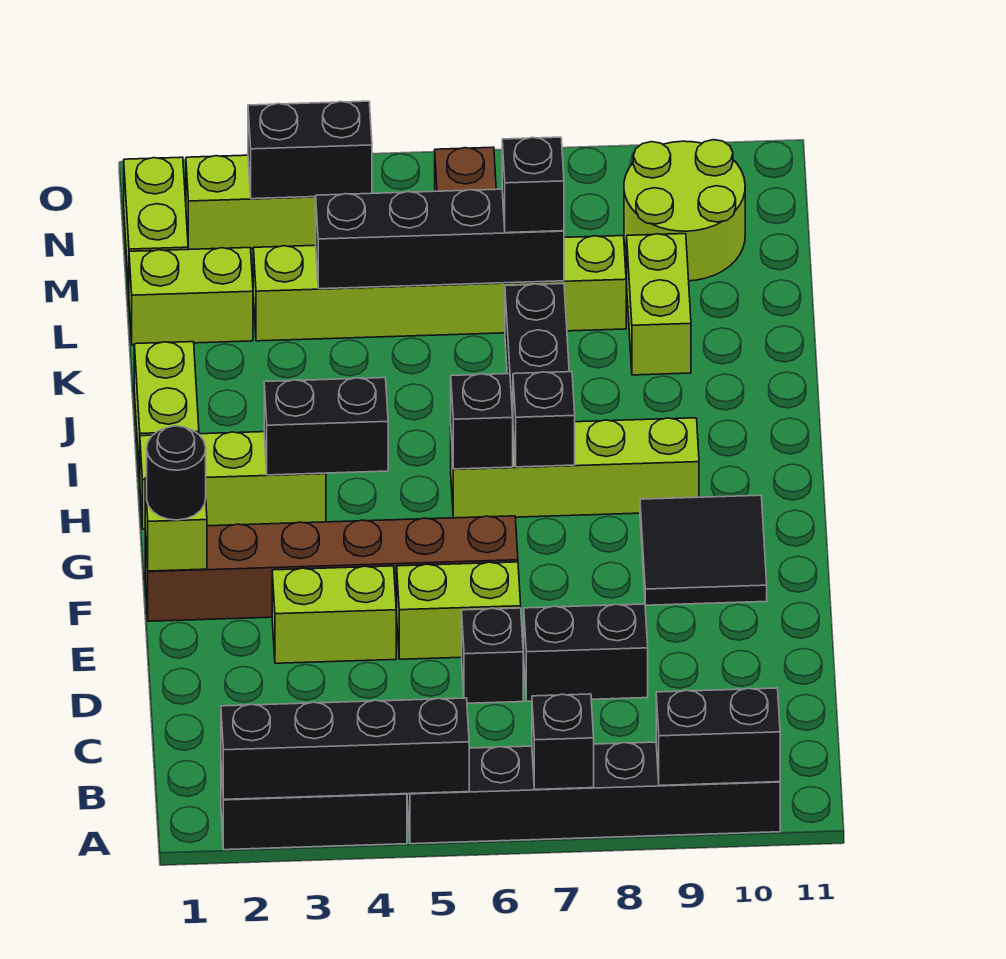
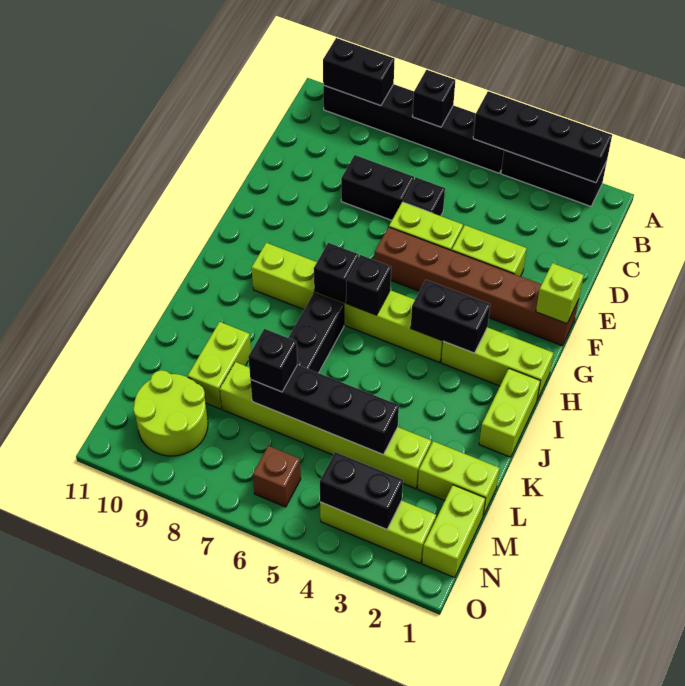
black round brick F1 level 3 -> none
black tile F9:G10 level 1 -> none
lime brick H6:H9 level 1 -> lime brick H4:H9 level 1

